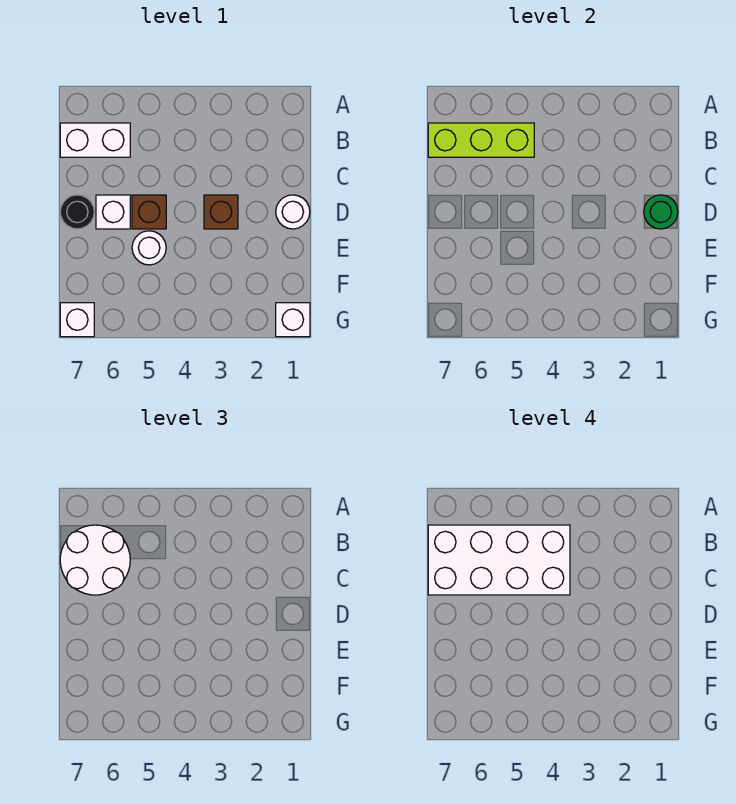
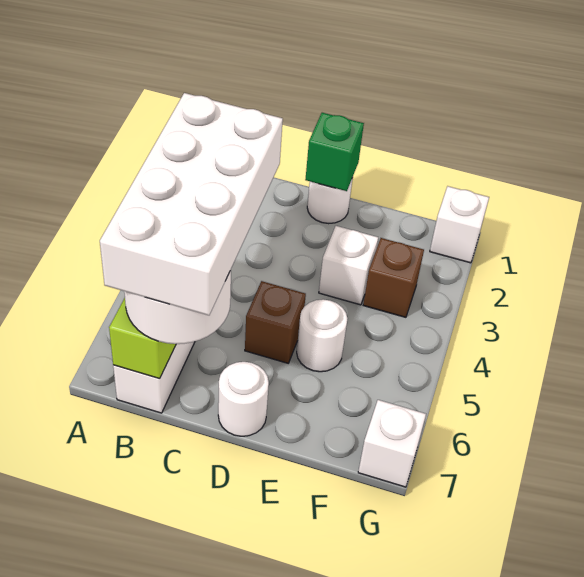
green round brick D1 level 2 -> green brick D1 level 2
brown brick D3 level 1 -> brown brick F3 level 1
white brick D6 level 1 -> white brick E3 level 1
black round brick D7 level 1 -> white round brick D7 level 1

